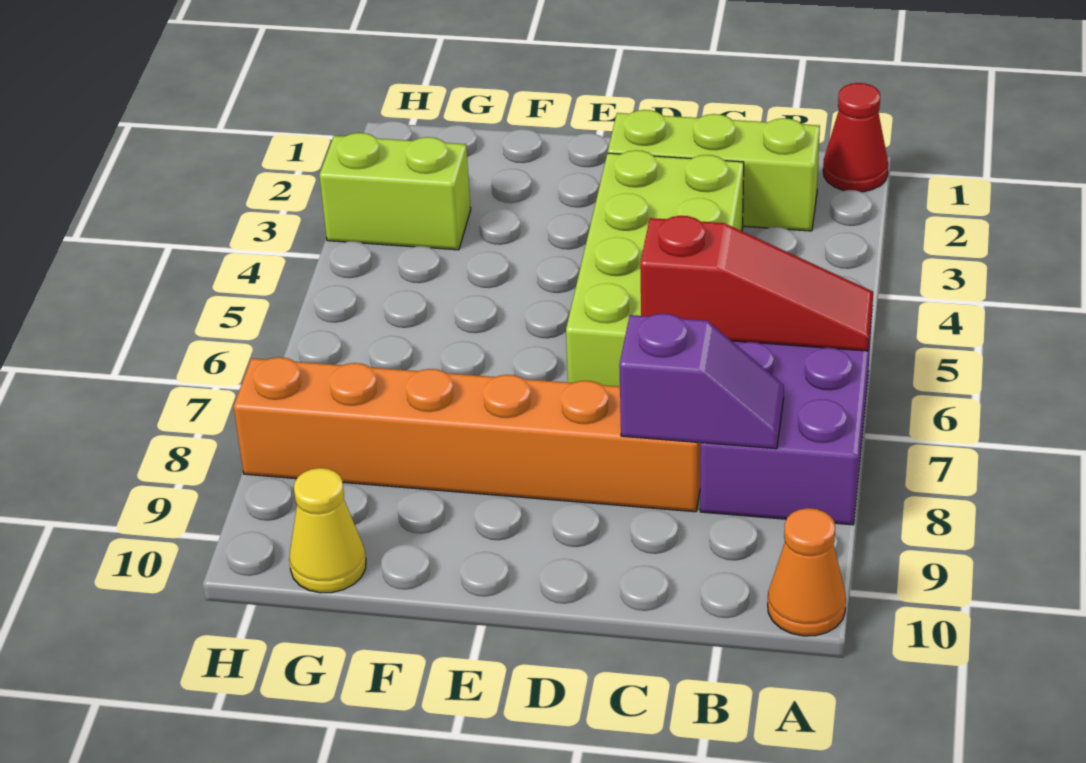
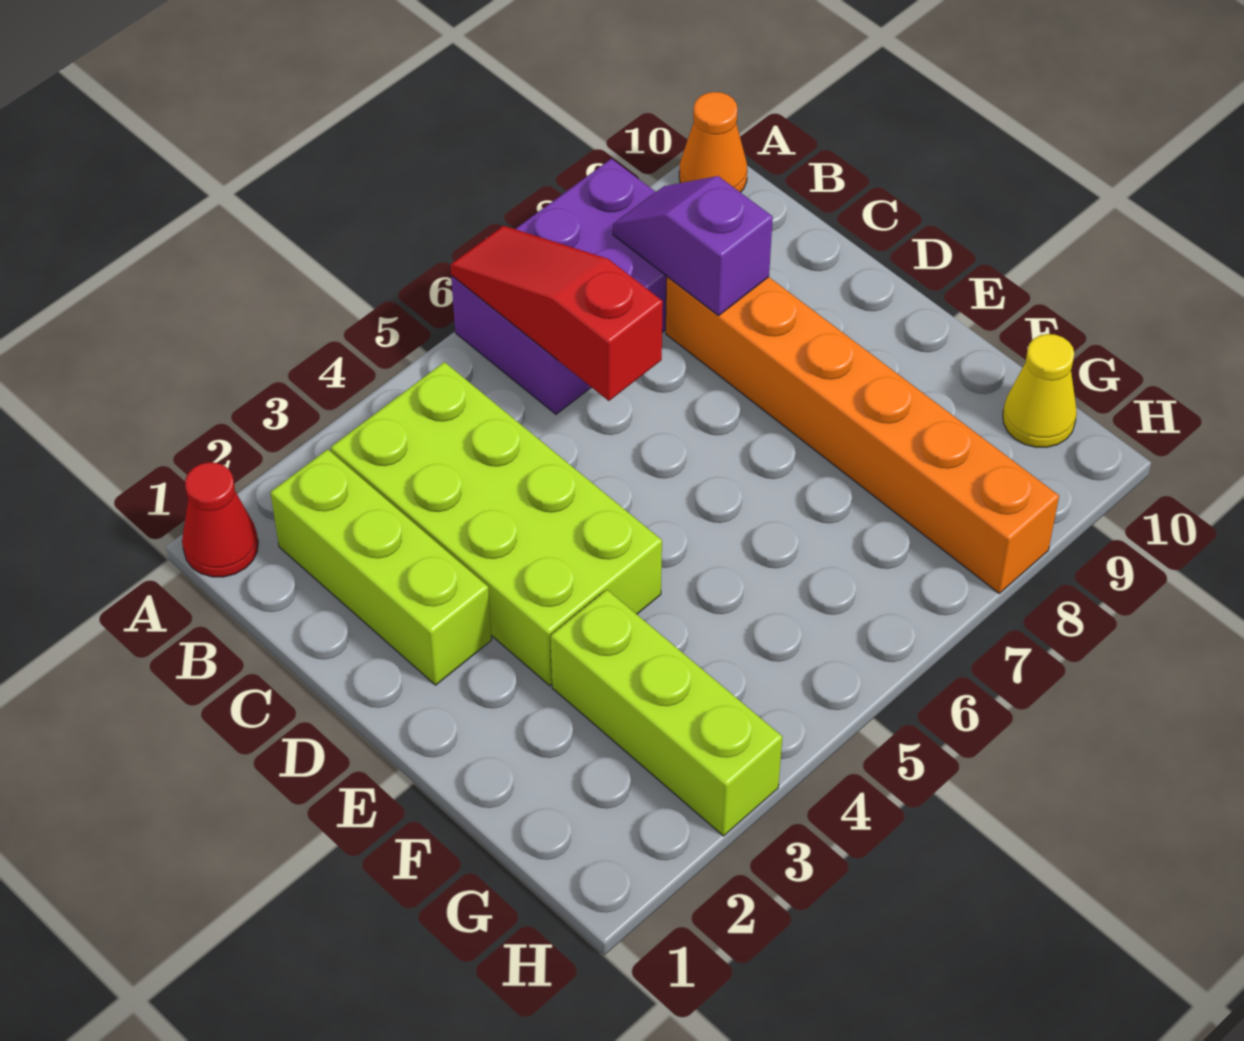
lime brick C3:D6 level 1 -> lime brick B3:E4 level 1
lime brick G3:H3 level 1 -> lime brick F3:H3 level 1

